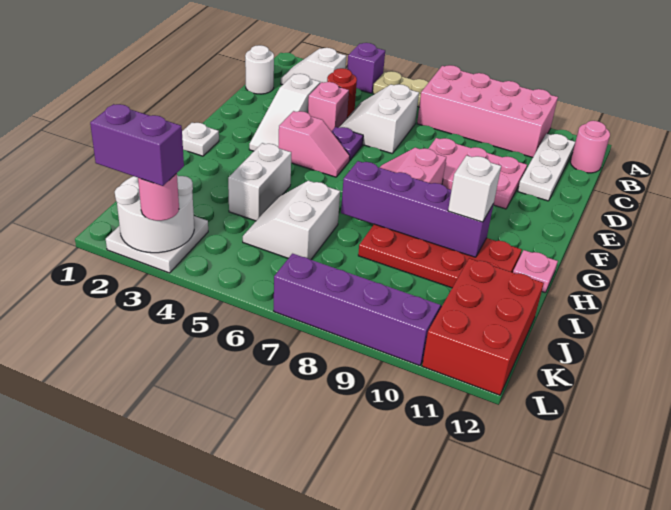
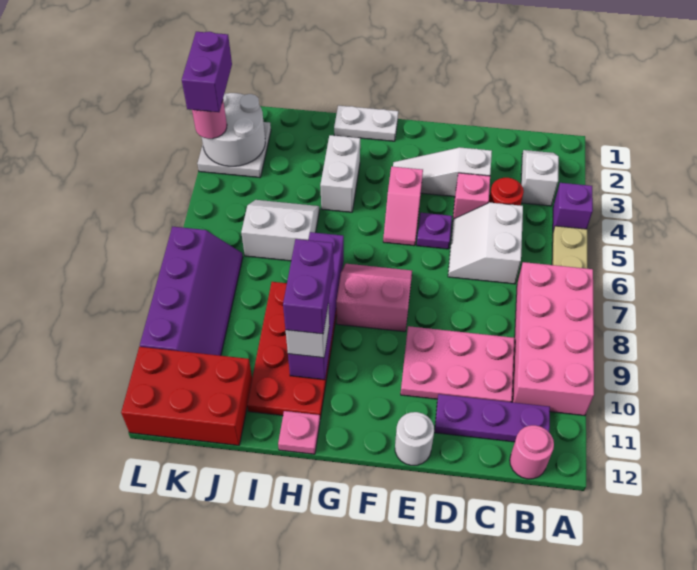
white plate B11:D11 level 1 -> purple plate B11:D11 level 1
white round brick C1 level 1 -> white round brick E12 level 1
white slope C5:D6 level 1 top 6 -> white slope C5:D6 level 1 top C
pink plate D8:E10 level 1 -> pink plate C9:E10 level 1
white plate G1 level 1 -> white plate G1:H1 level 1
white brick H4:I4 level 1 -> white brick H3:H4 level 1
none -> purple brick H9:H10 level 4

